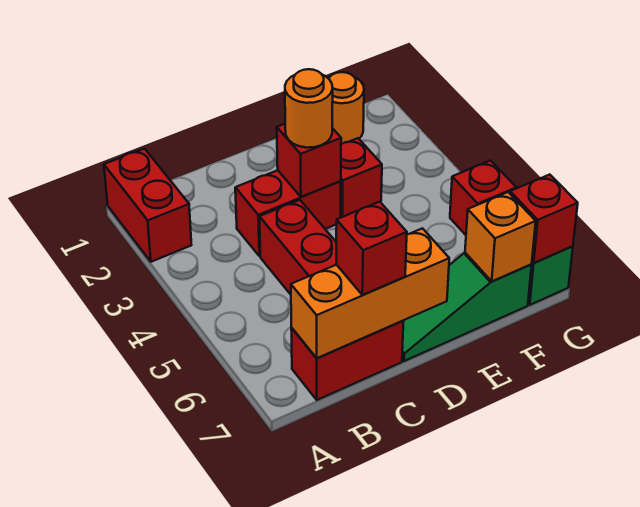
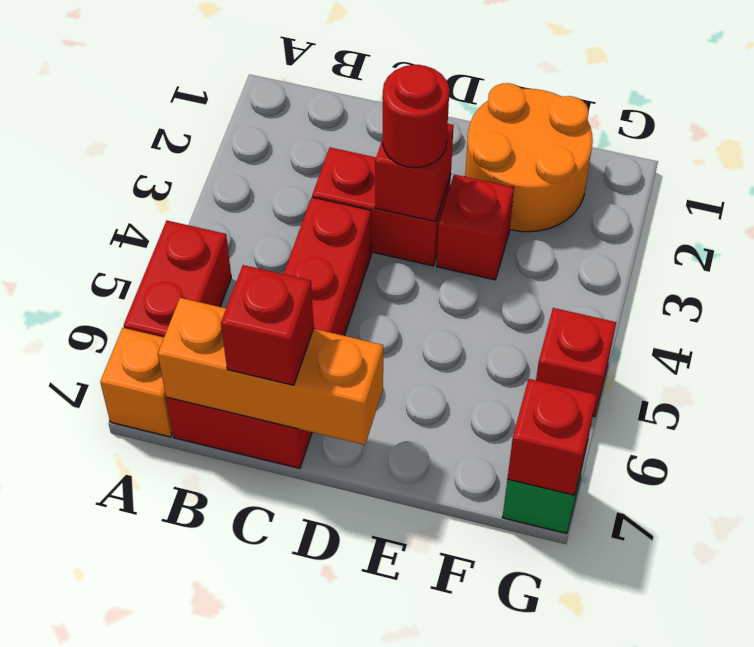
red brick A1:A2 level 1 -> red brick A5:A6 level 1
orange round brick D3 level 3 -> red round brick D3 level 3
green slope D7:F7 level 1 top F -> none
orange round brick F1 level 1 -> orange round brick E1:F2 level 1
orange brick F7 level 2 -> orange brick A7 level 1

